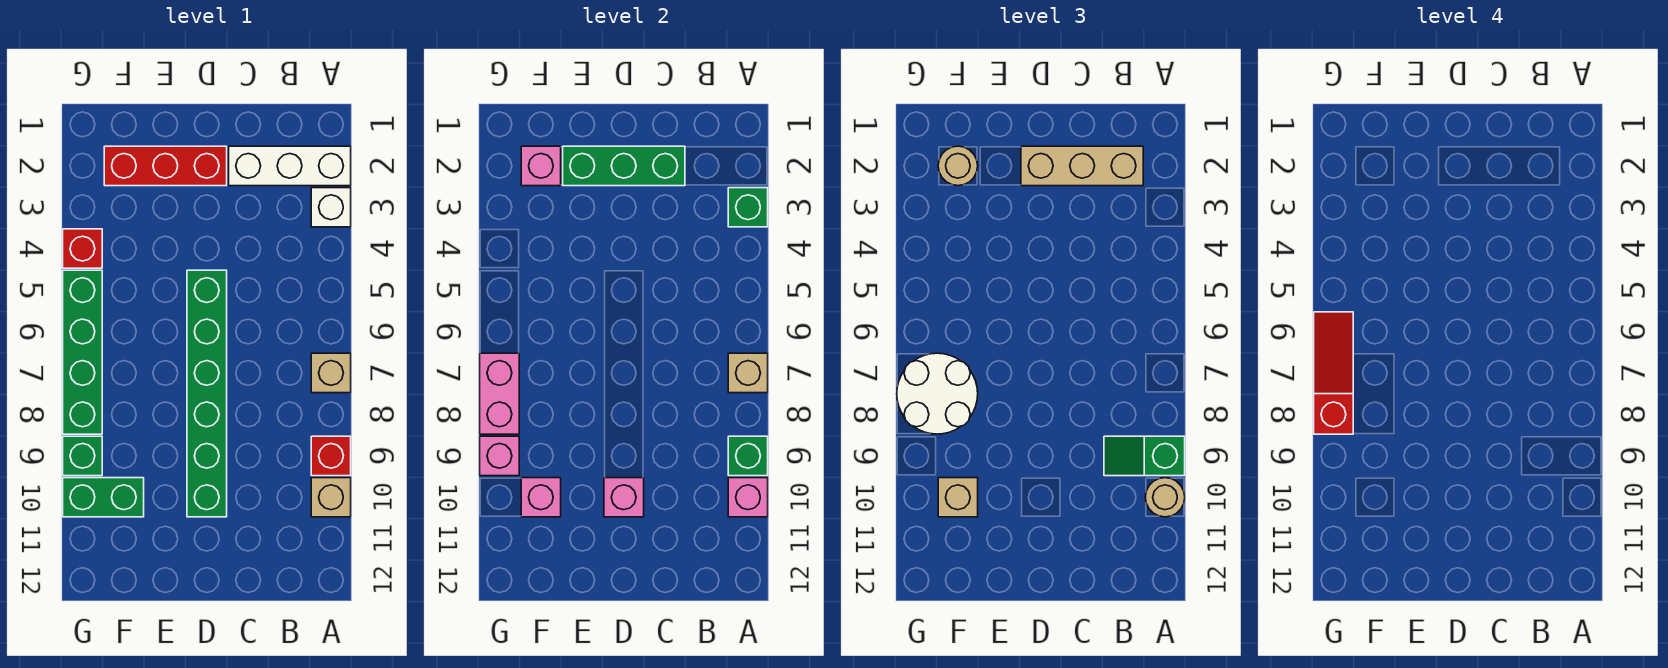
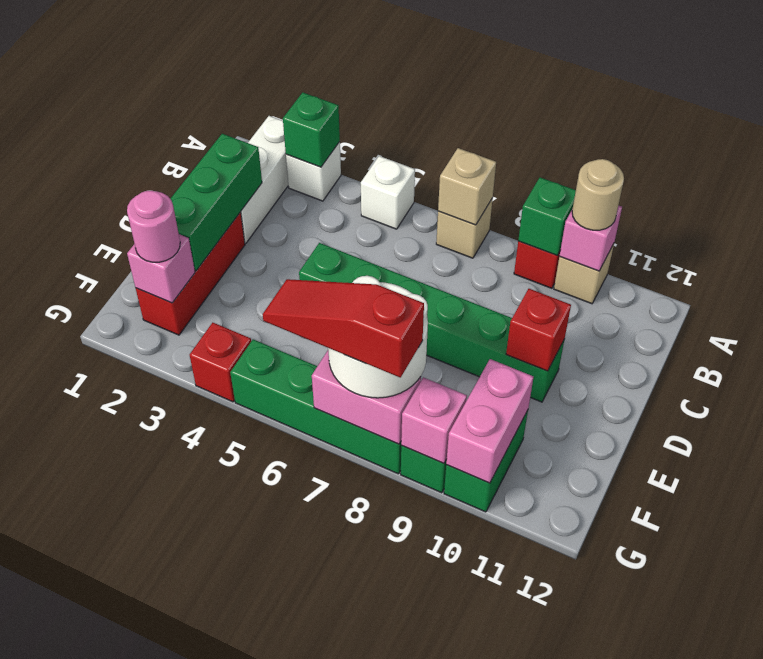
none -> white brick A5 level 1
green slope A9:B9 level 3 top A -> none
tan brick B2:D2 level 3 -> none
pink brick D10 level 2 -> red brick D10 level 2
tan round brick F2 level 3 -> pink round brick F2 level 3
pink brick F10 level 2 -> pink brick F10:G10 level 2
tan brick F10 level 3 -> none

